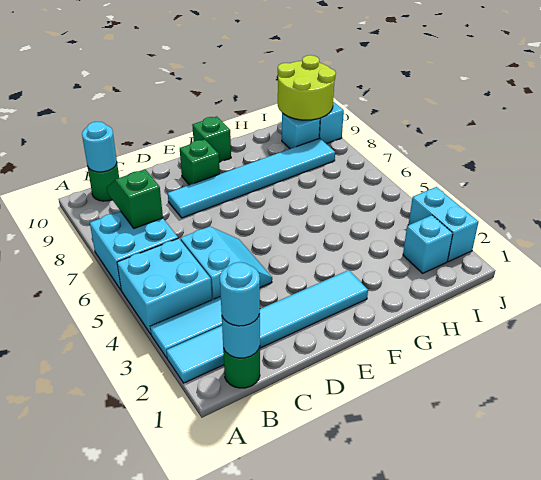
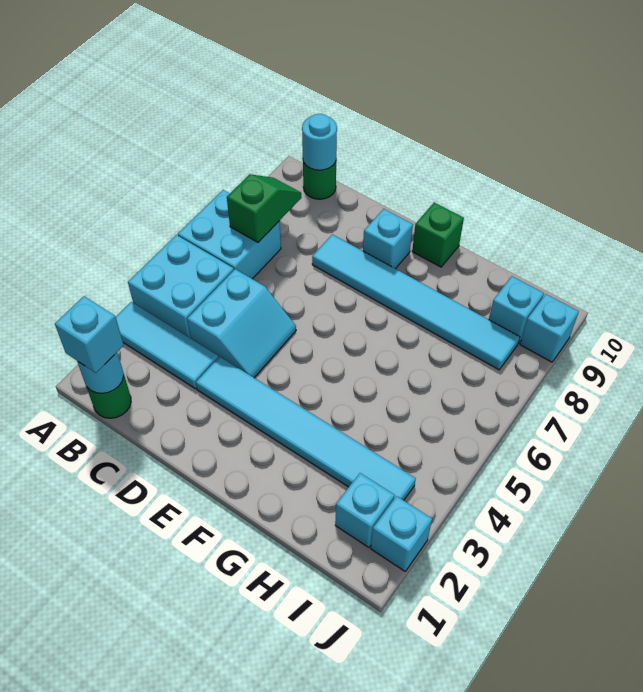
cyan tile A2:F2 level 1 -> cyan tile D3:I3 level 1
cyan round brick B1 level 3 -> cyan brick B1 level 3
green brick E9 level 1 -> cyan brick E9 level 1
lime round brick I9:J10 level 2 -> none
cyan brick J2:J3 level 1 -> cyan brick J2 level 1

